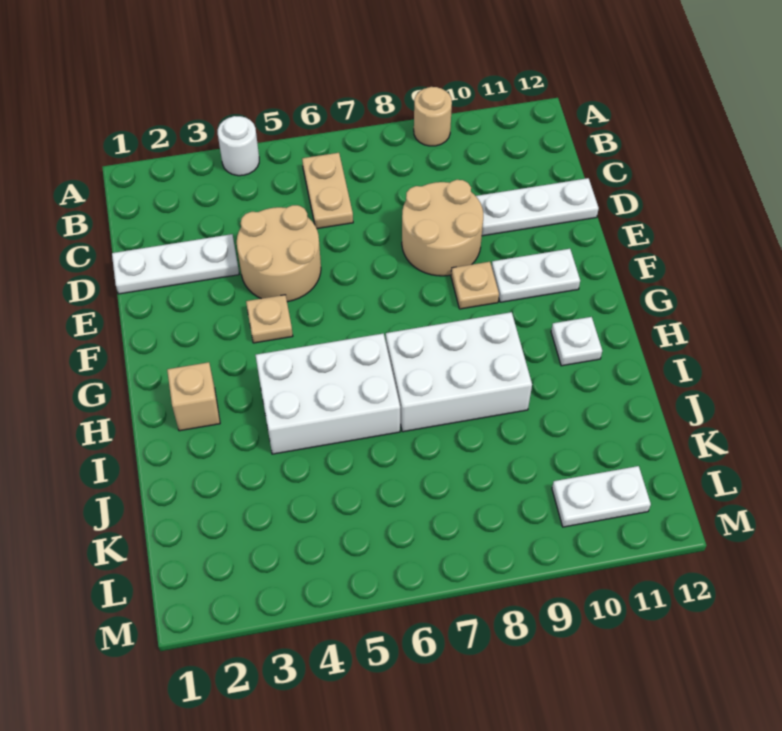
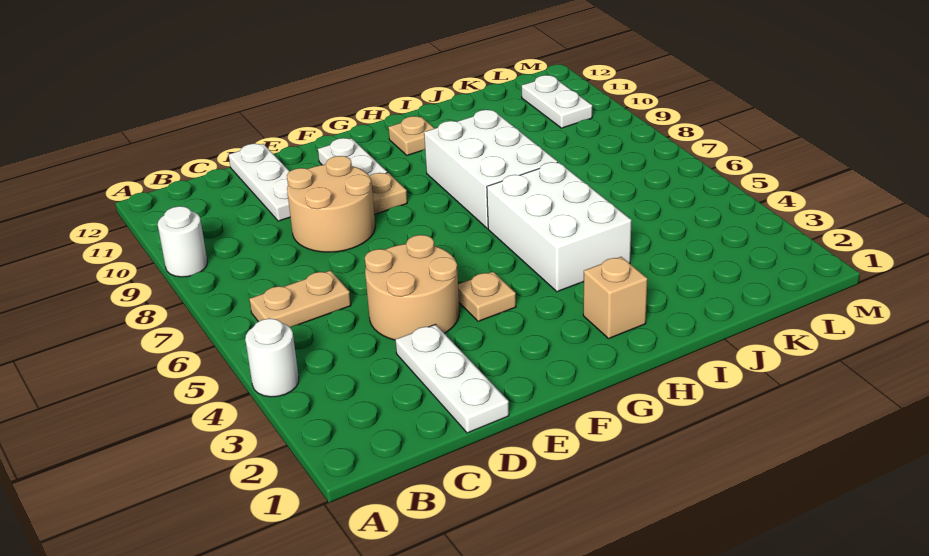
tan round brick A9 level 1 -> white round brick A9 level 1
white plate H11 level 1 -> tan plate H11 level 1

